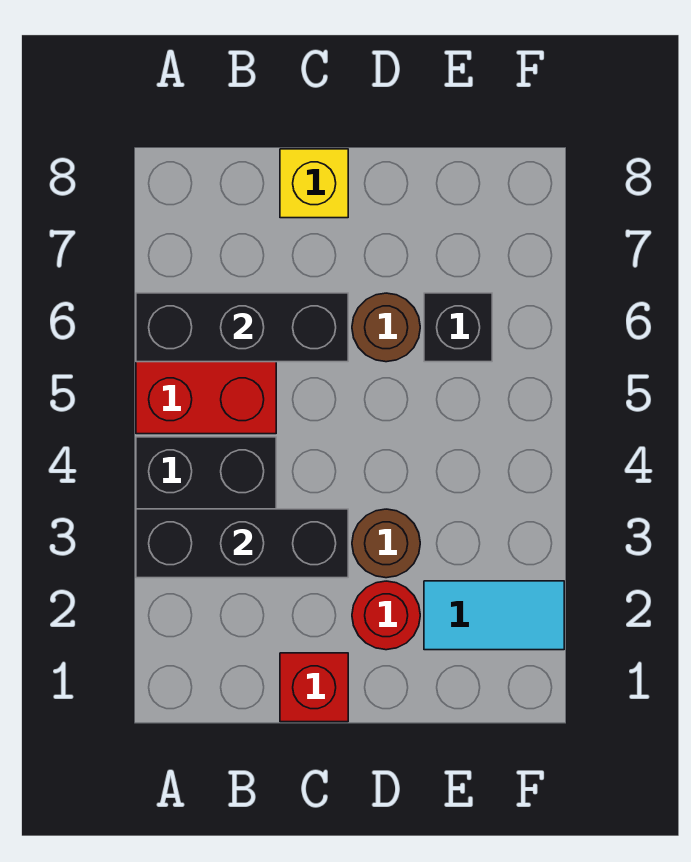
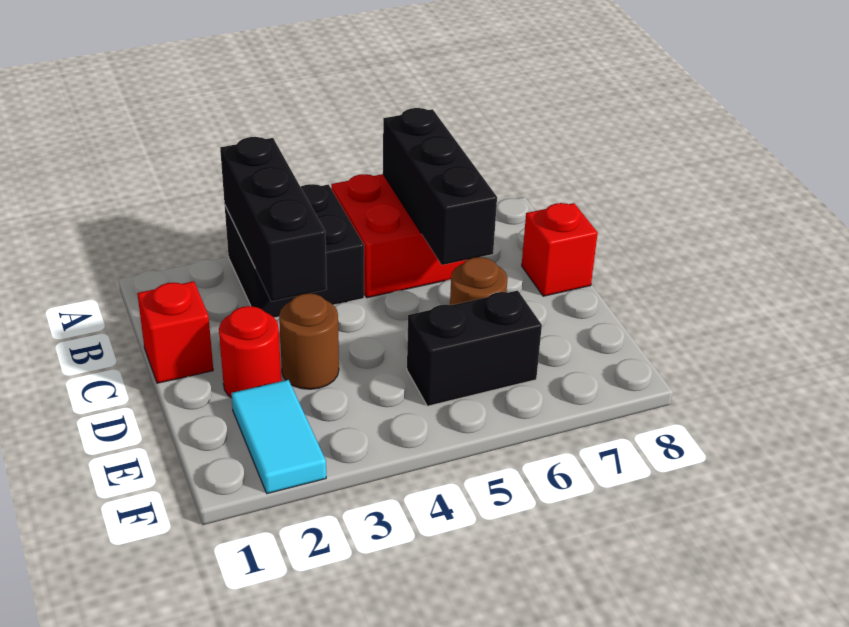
yellow brick C8 level 1 -> red brick C8 level 1
black brick E6 level 1 -> black brick E5:E6 level 1

